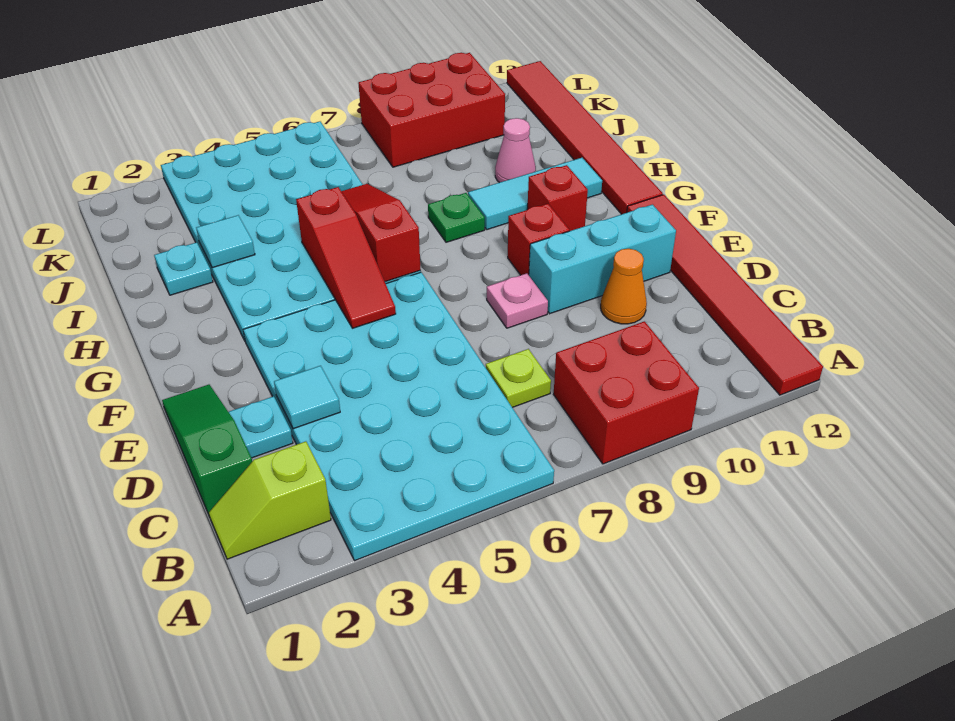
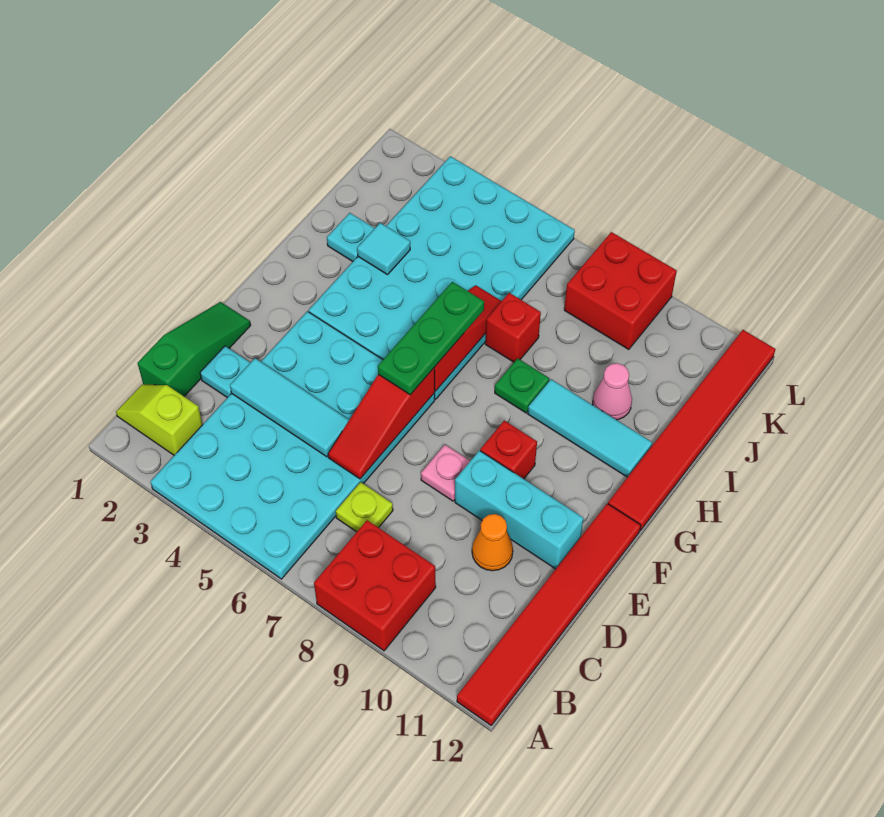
cyan tile D3 level 2 -> cyan tile D3:D5 level 2
red slope F5:H5 level 2 top H -> red slope D6:F6 level 2 top F
none -> green plate F6:H6 level 3
red brick G10 level 1 -> red brick I7 level 1
red brick K8:L10 level 1 -> red brick K8:L9 level 1

